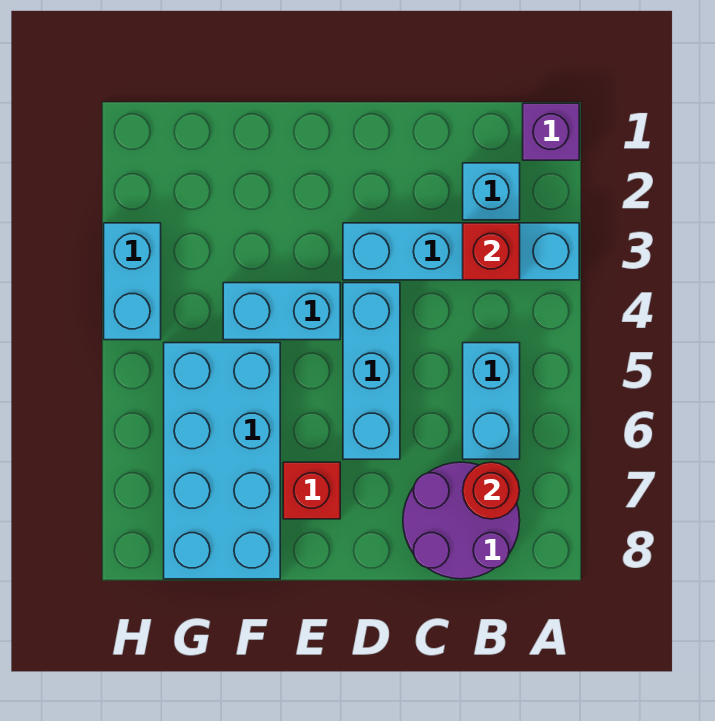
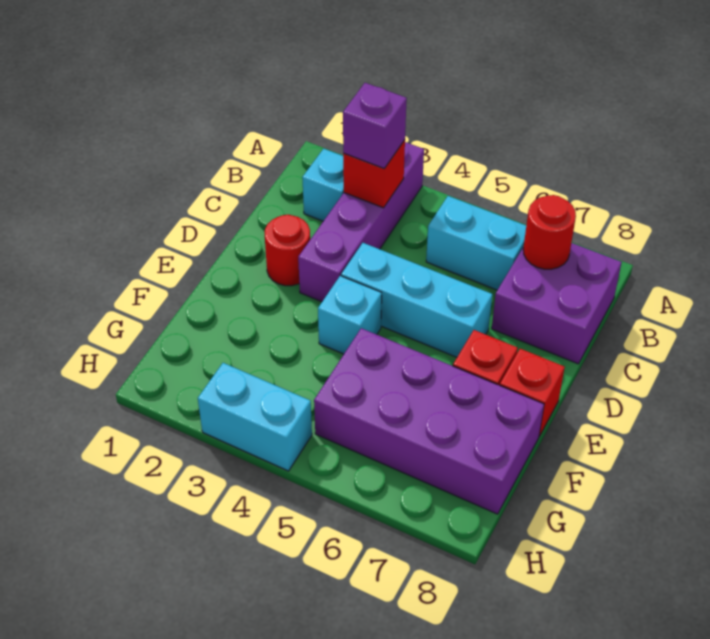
purple brick A1 level 1 -> purple brick B3 level 3
cyan brick A3:D3 level 1 -> purple brick A3:D3 level 1
purple round brick B7:C8 level 1 -> purple brick B7:C8 level 1
none -> red round brick D2 level 1
cyan brick E4:F4 level 1 -> cyan brick E4 level 1
none -> red brick E8 level 1
cyan brick F5:G8 level 1 -> purple brick F5:G8 level 1

